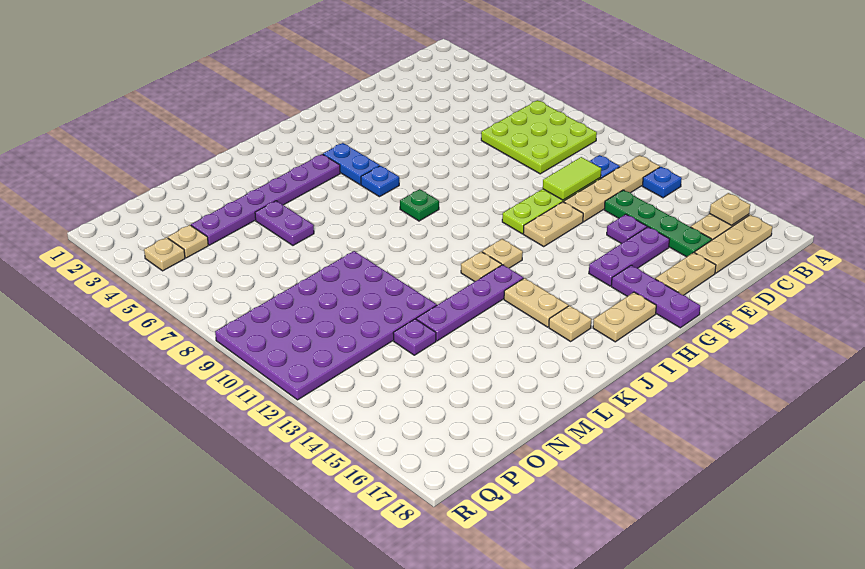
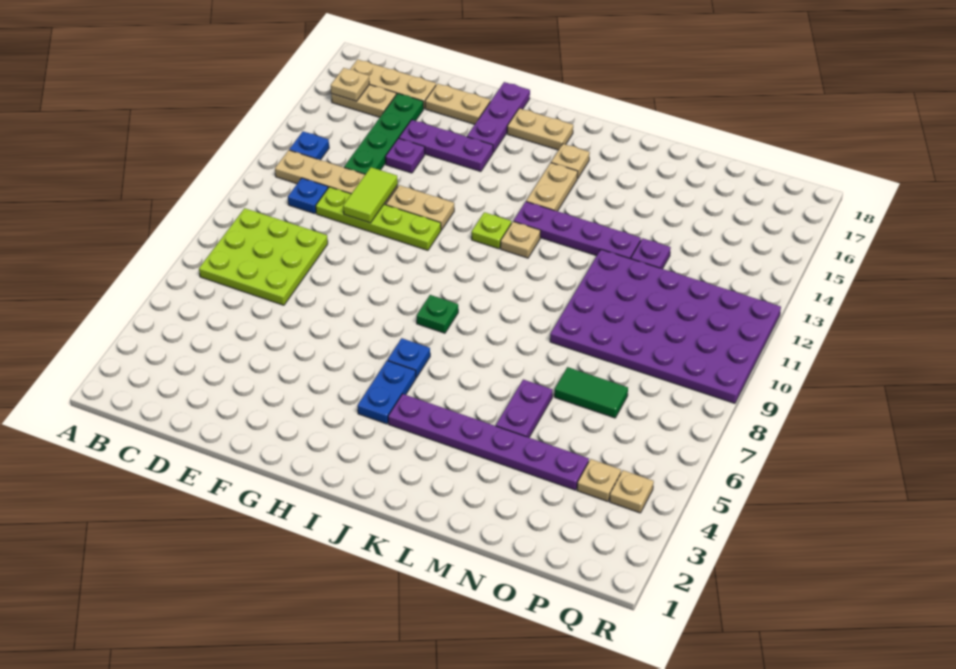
lime tile D11:E11 level 2 -> lime tile E11:E12 level 2
tan plate I12 level 1 -> lime plate I12 level 1
none -> green tile N7:O7 level 1

